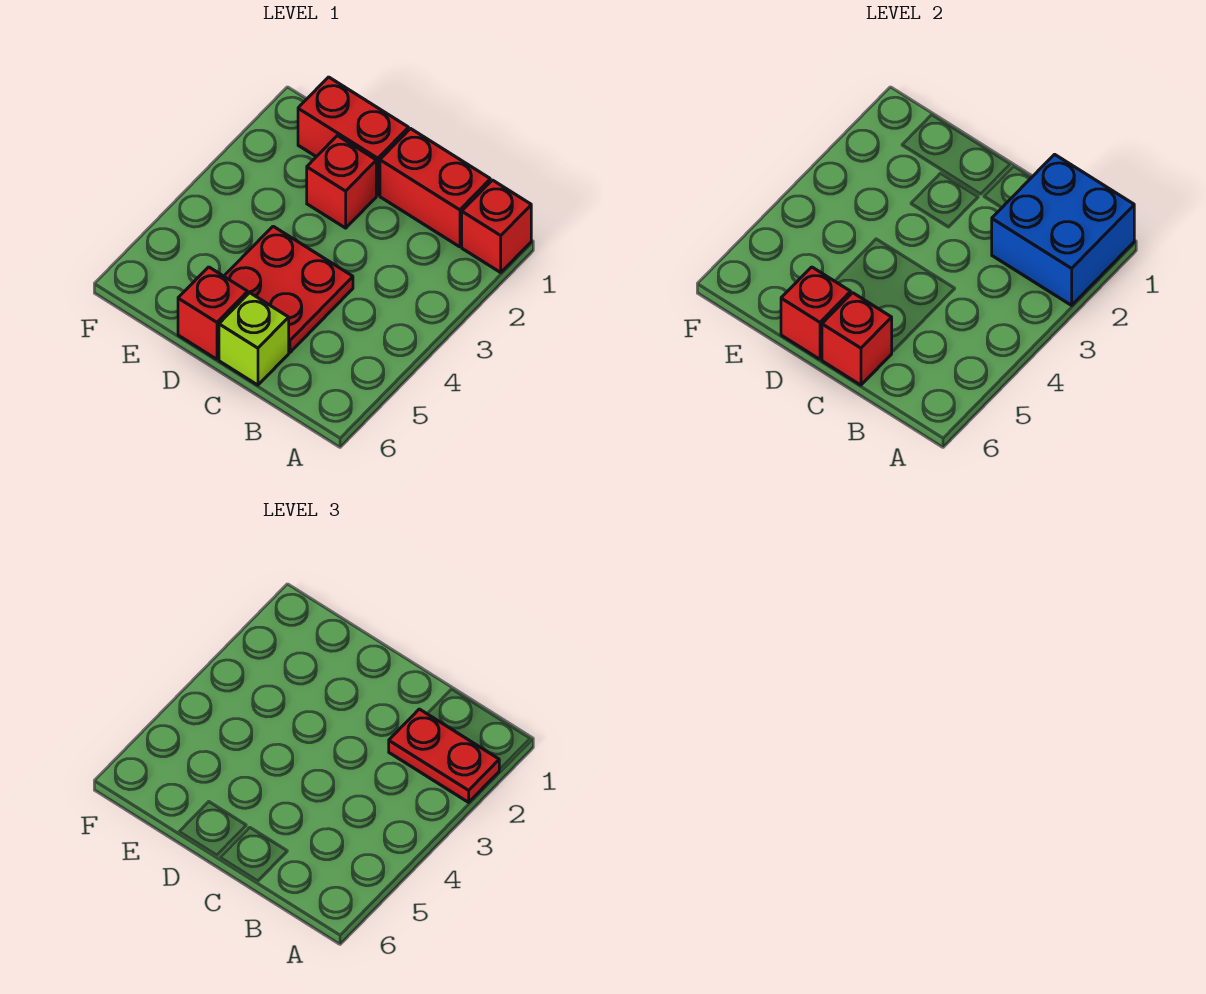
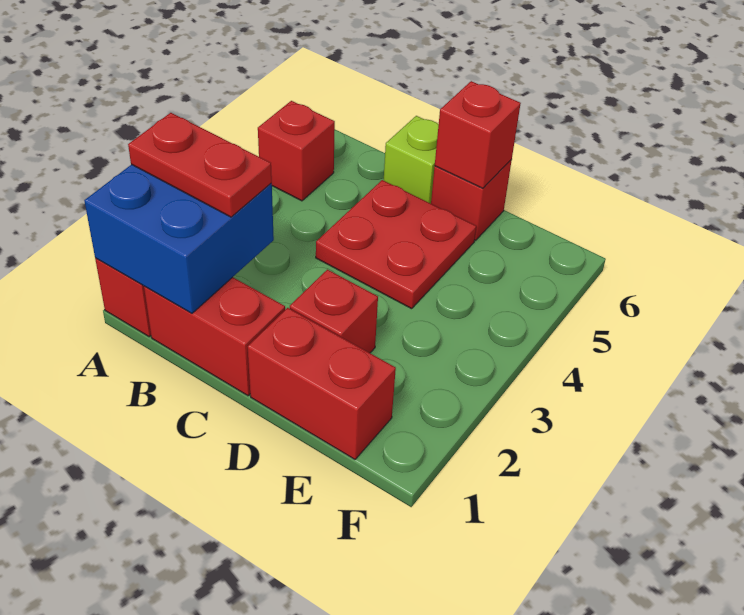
red brick C6 level 2 -> red brick A5 level 1

